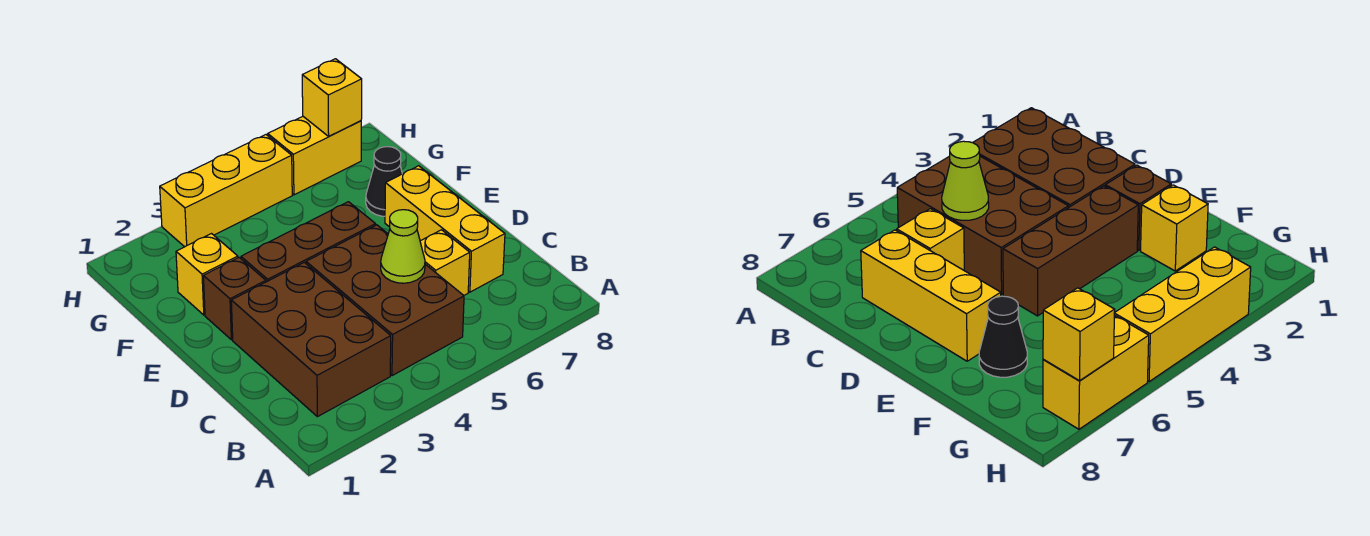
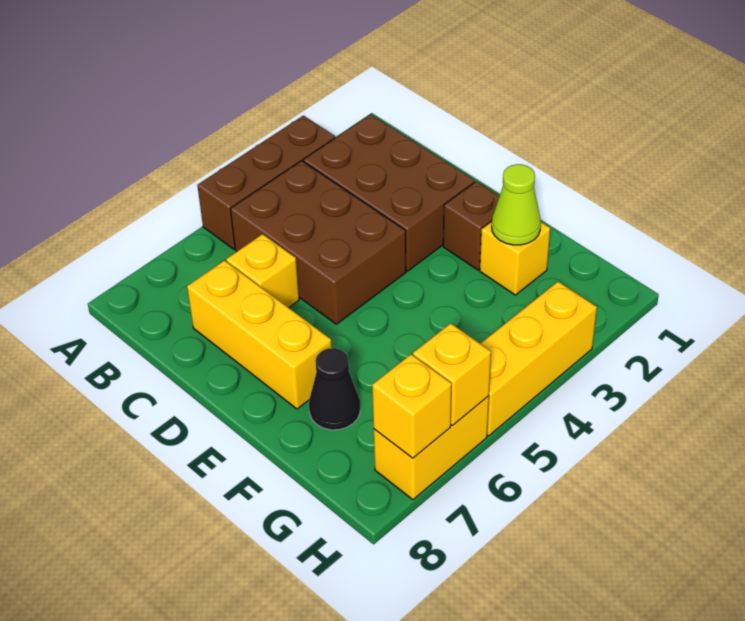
lime cone C5 level 2 -> lime cone F2 level 2
brown brick E3:E5 level 1 -> brown brick A3:A5 level 1
none -> yellow brick H6 level 2

